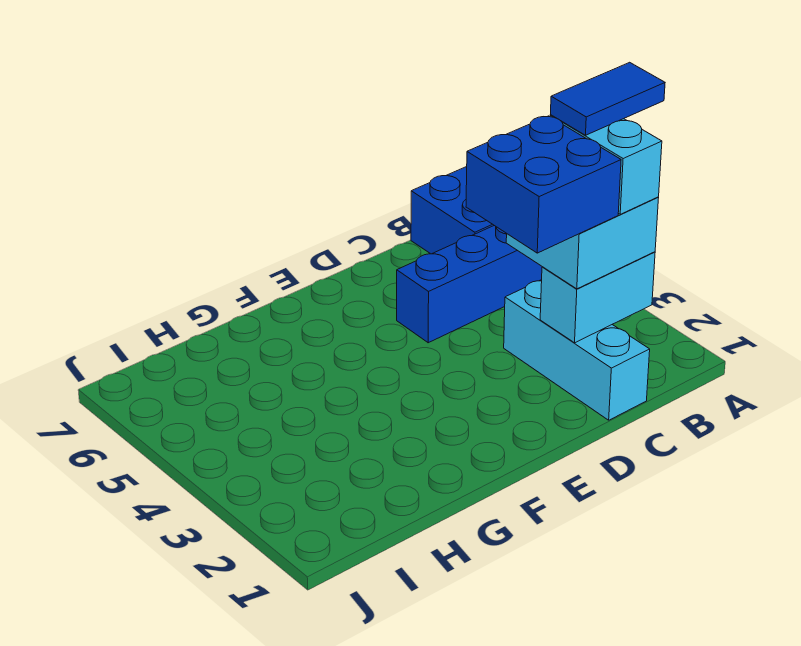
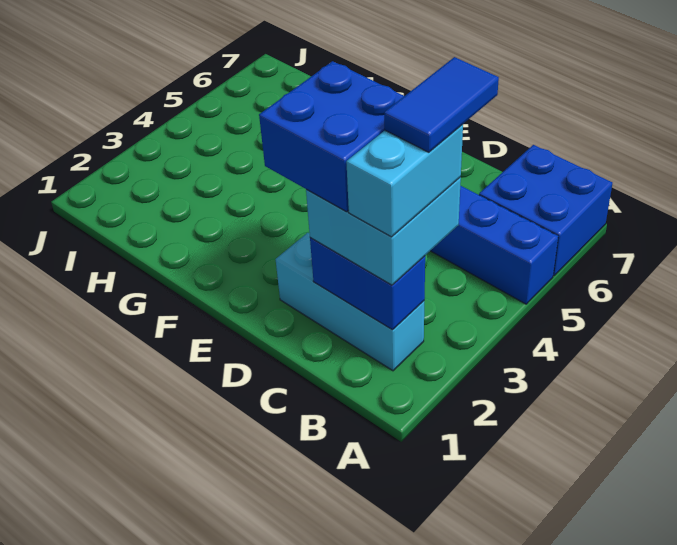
blue tile A3:B3 level 5 -> blue tile B3:B4 level 5
cyan brick B2:C2 level 2 -> blue brick B2:C2 level 2
cyan brick C1:C3 level 1 -> cyan brick B2:D2 level 1

